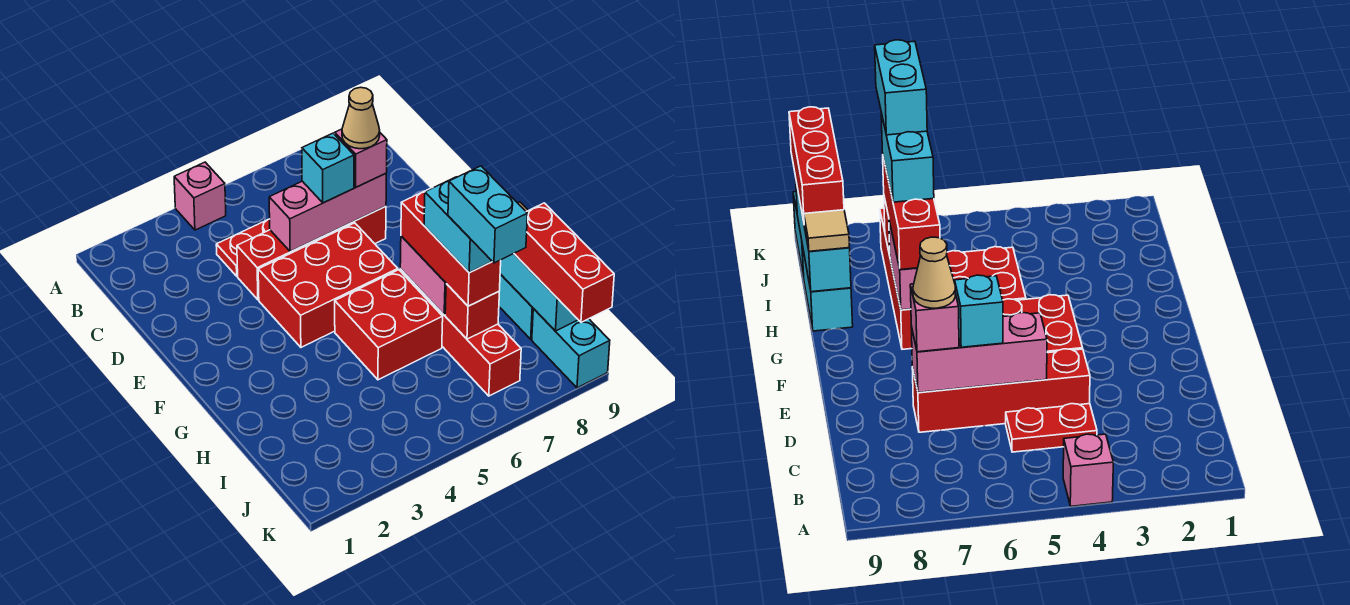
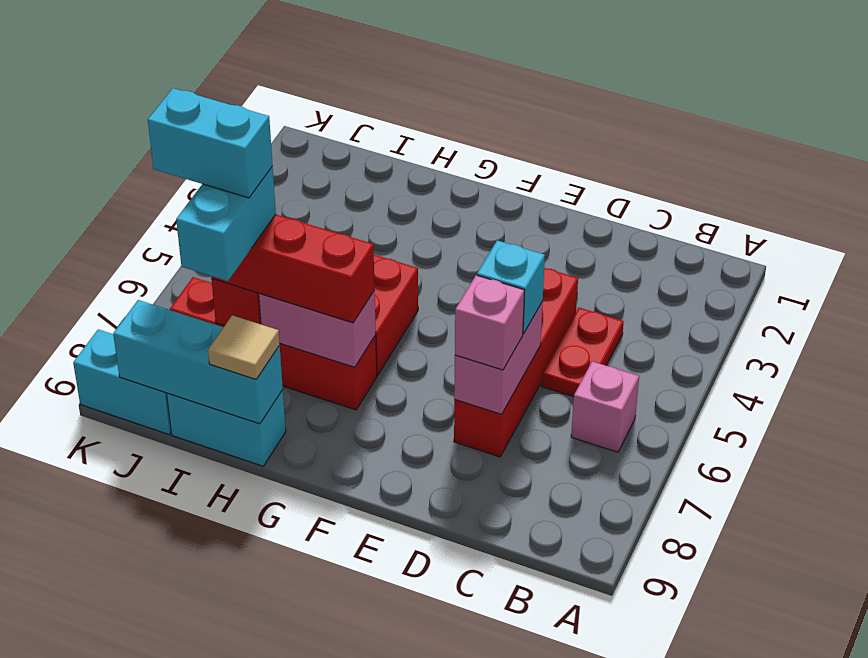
pink brick A4 level 1 -> pink brick B6 level 1
pink brick D5:D7 level 2 -> pink brick D6:D7 level 2
tan cone D7 level 4 -> none
red brick E4:F6 level 1 -> none
cyan brick H7:I7 level 4 -> cyan brick I7:I8 level 4
red brick I9:K9 level 3 -> none

